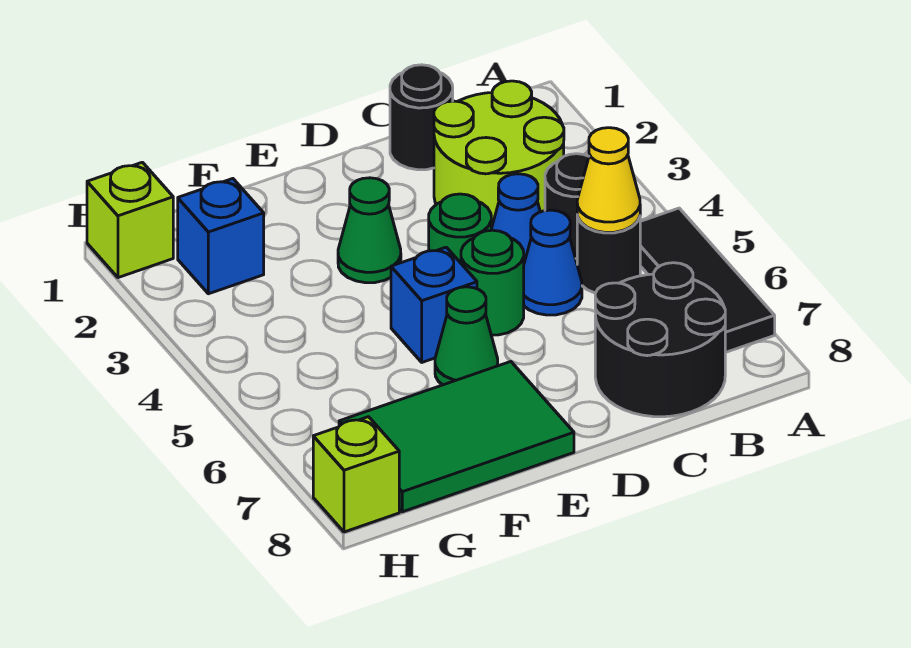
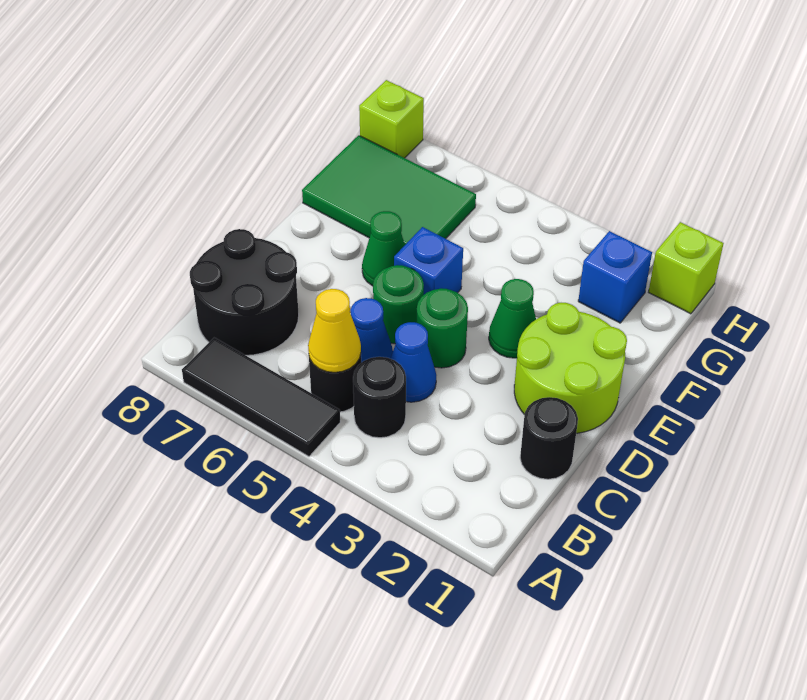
lime round brick B2:C3 level 1 -> lime round brick D1:E2 level 1
green tile E7:G8 level 1 -> green tile F6:G8 level 1

